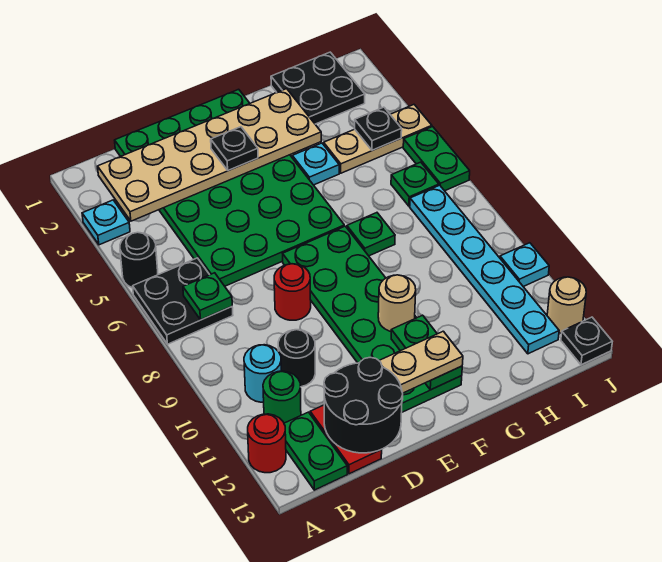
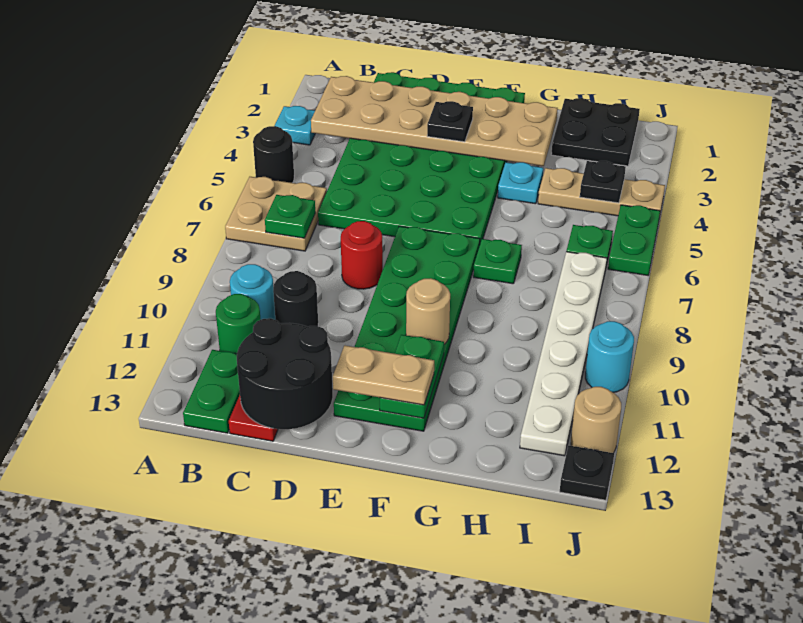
black plate A6:B7 level 1 -> tan plate A6:B7 level 1
red round brick A12 level 1 -> none
cyan plate I7:I12 level 1 -> white plate I7:I12 level 1
cyan plate J10 level 1 -> cyan round brick J10 level 1

